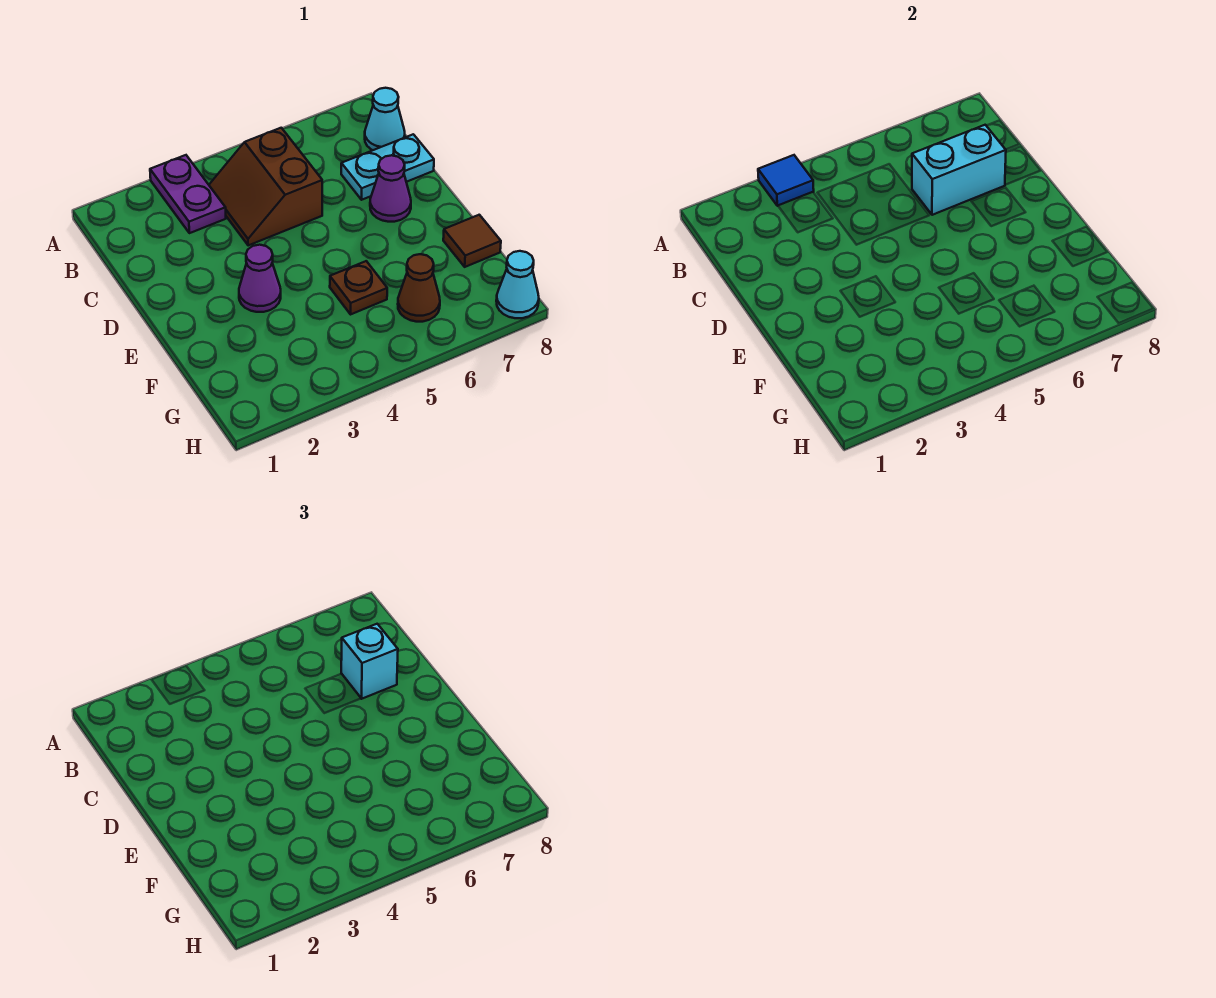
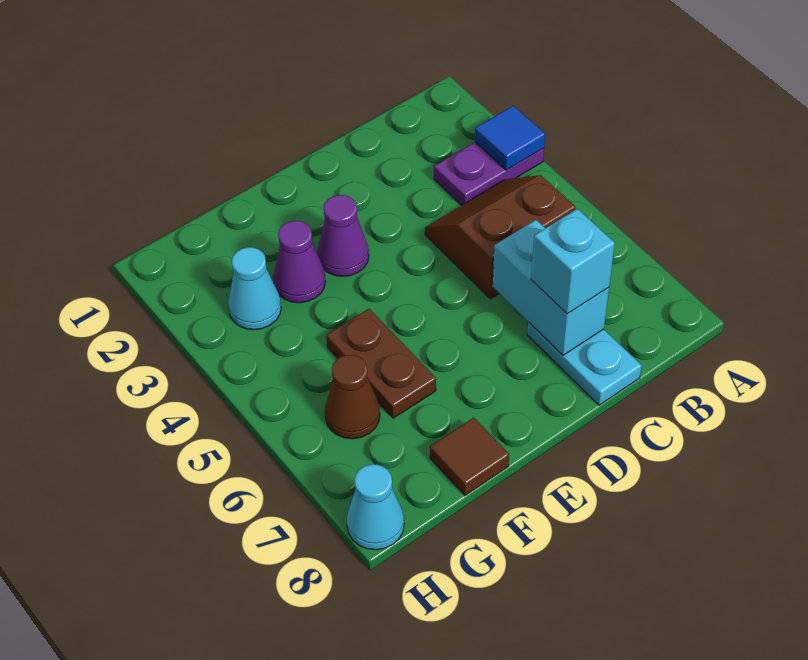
cyan cone B8 level 1 -> cyan cone G3 level 1
purple cone D7 level 1 -> purple cone F3 level 1
brown plate F5 level 1 -> brown plate F5:F6 level 1

